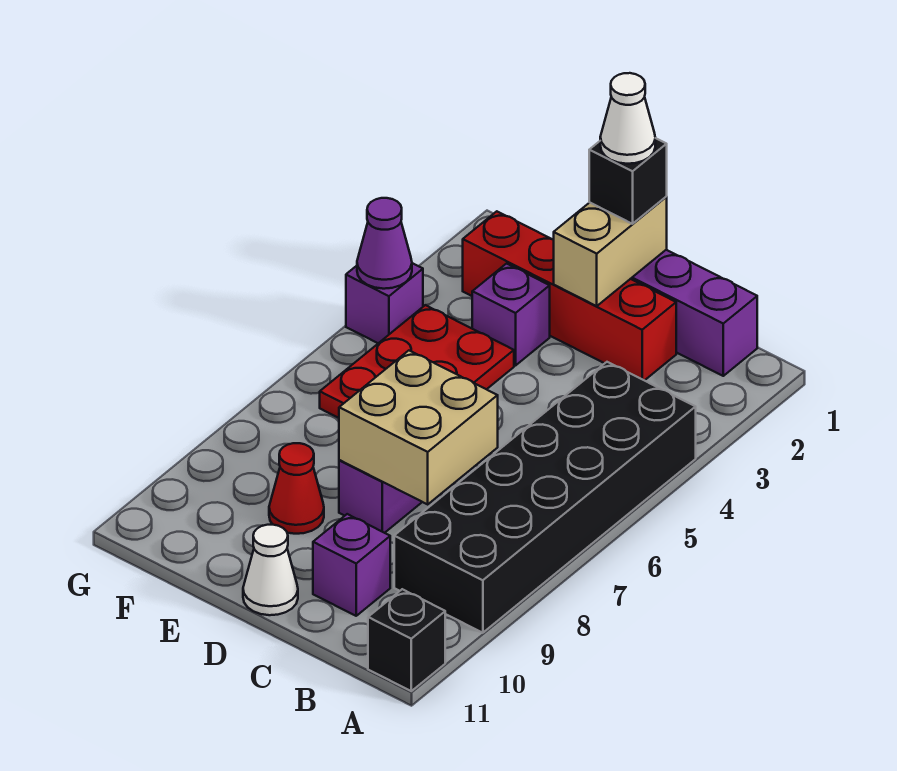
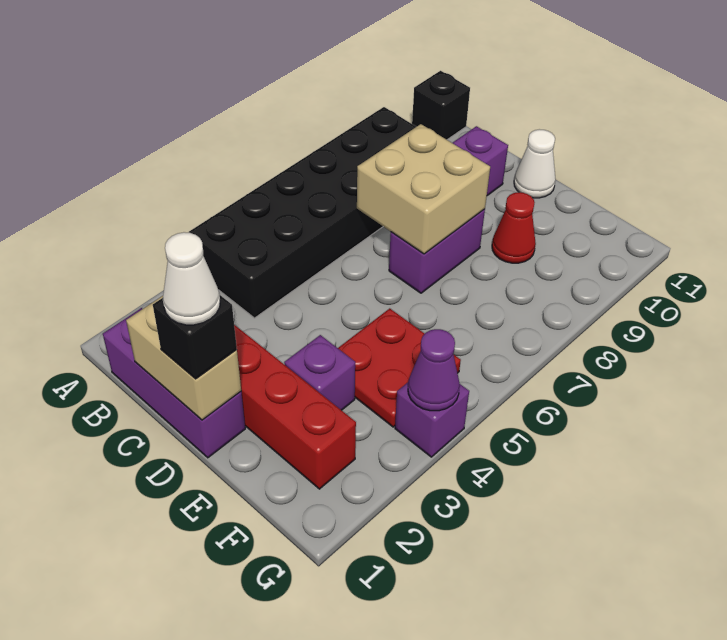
tan brick D1:D2 level 2 -> tan brick C1:D1 level 2
red plate E4:F6 level 1 -> red plate E4:F5 level 1

